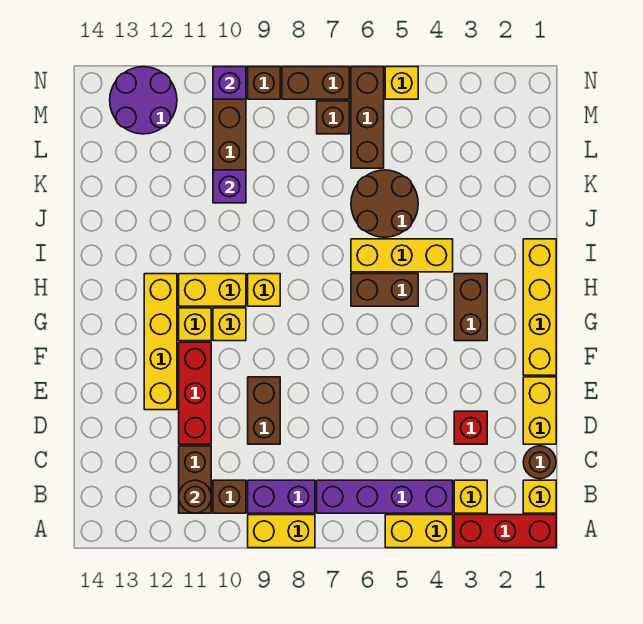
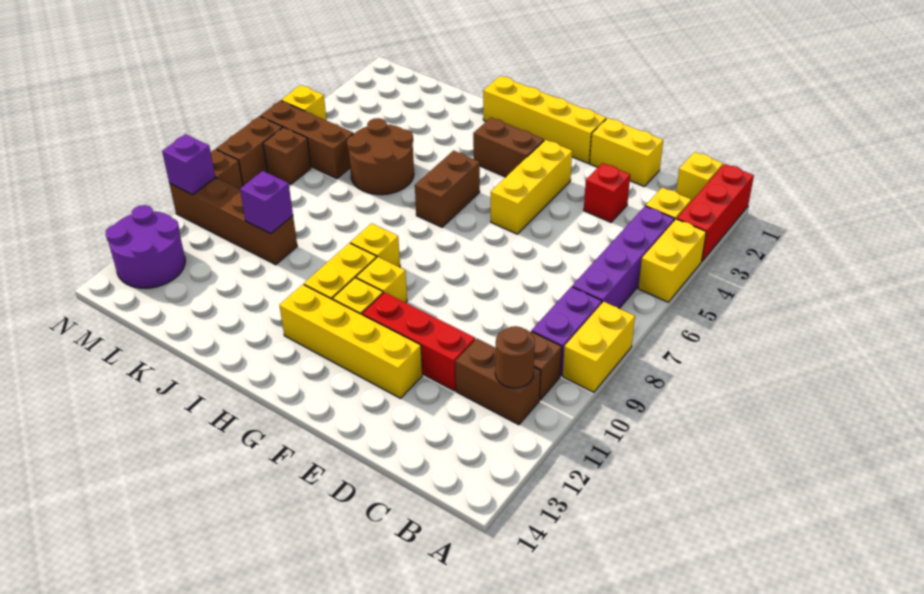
brown round brick C1 level 1 -> none
brown brick D9:E9 level 1 -> none
yellow brick I4:I6 level 1 -> yellow brick F3:F5 level 1

